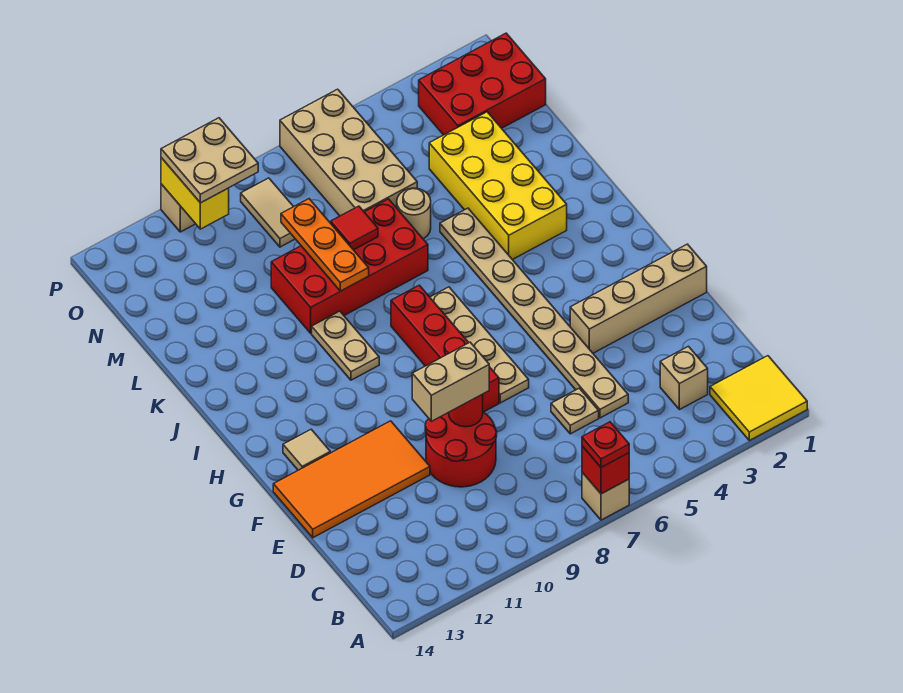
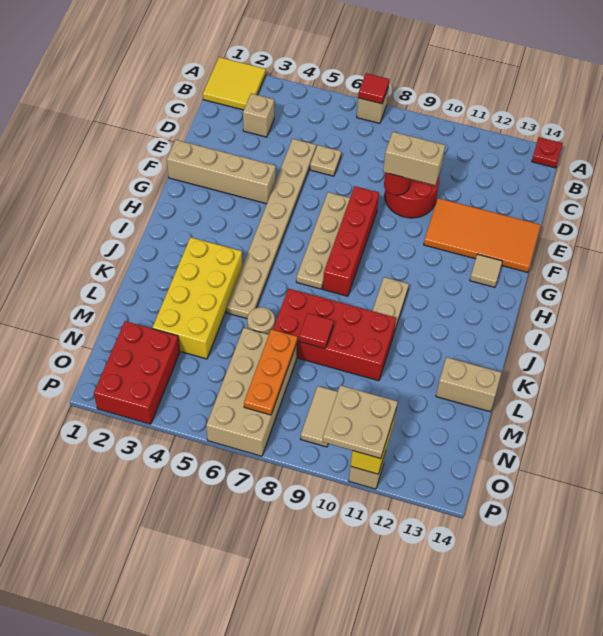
red brick A7 level 2 -> red tile A7 level 2
red plate A7 level 3 -> red plate A14 level 1
orange plate K9:M9 level 2 -> orange plate M7:O7 level 2
none -> tan brick L13:L14 level 1
red brick N1:O3 level 1 -> red brick N2:P3 level 1

